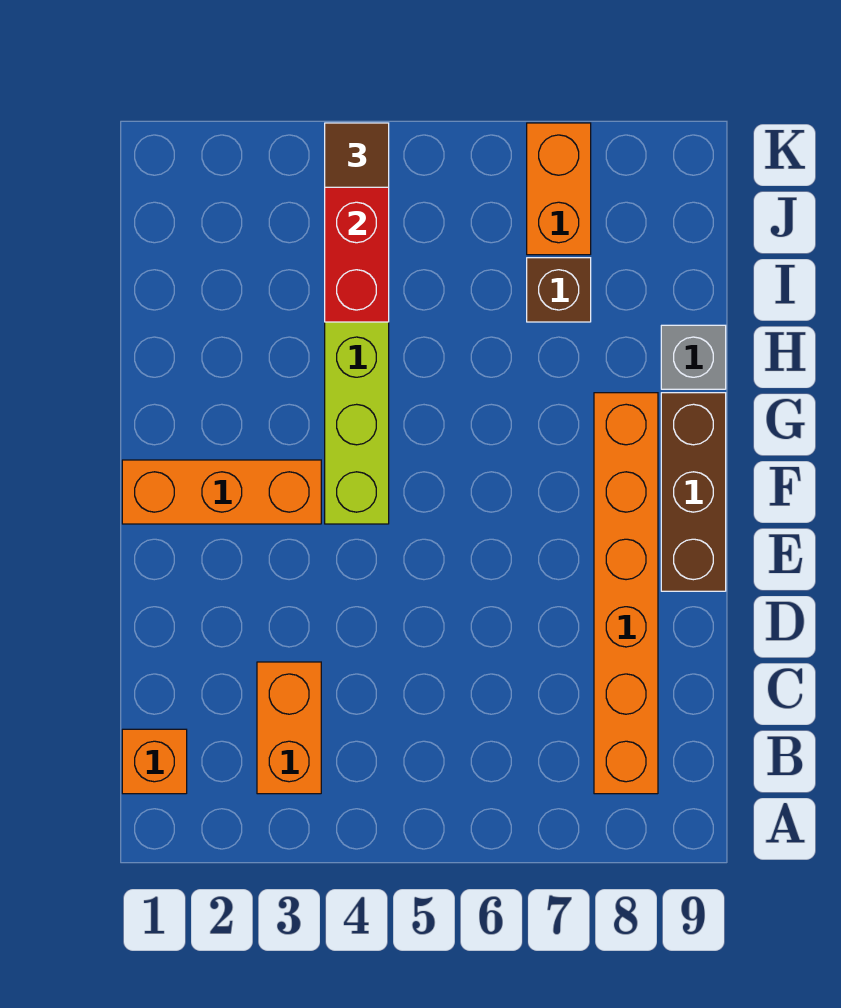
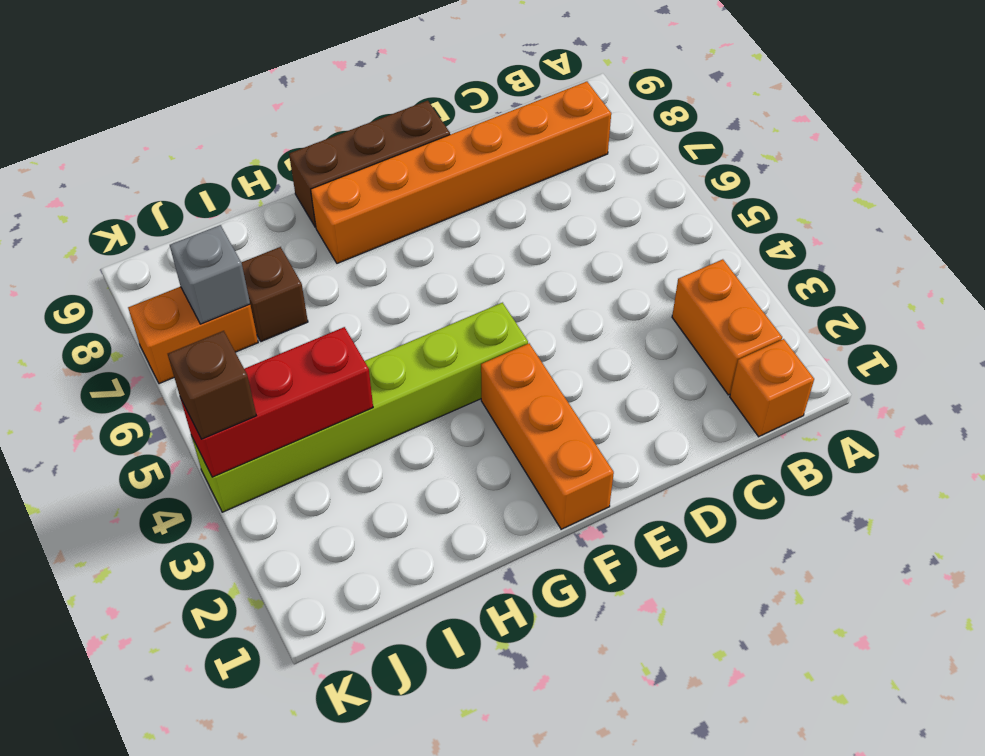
orange brick B3:C3 level 1 -> orange brick B2:B3 level 1
grey brick H9 level 1 -> grey brick J7 level 2
brown tile K4 level 3 -> brown brick K4 level 3

